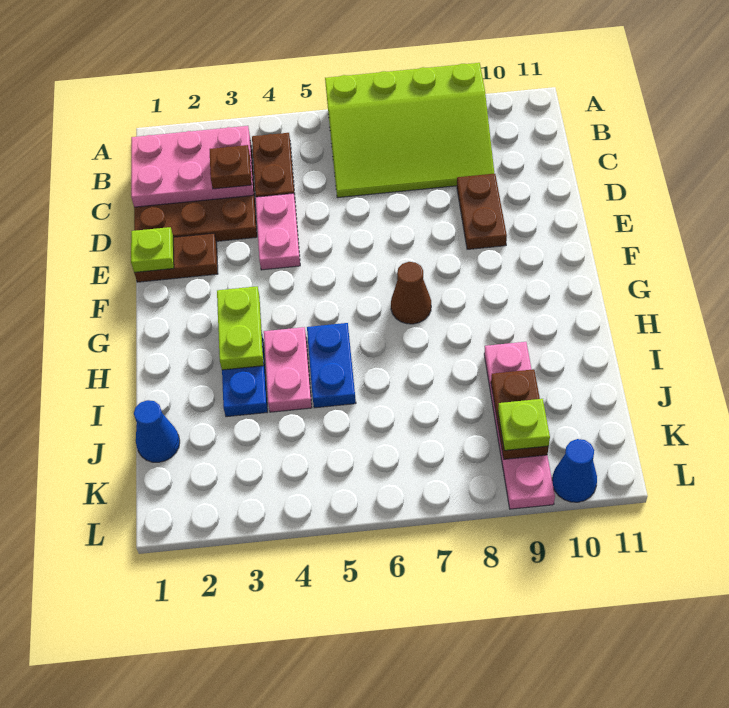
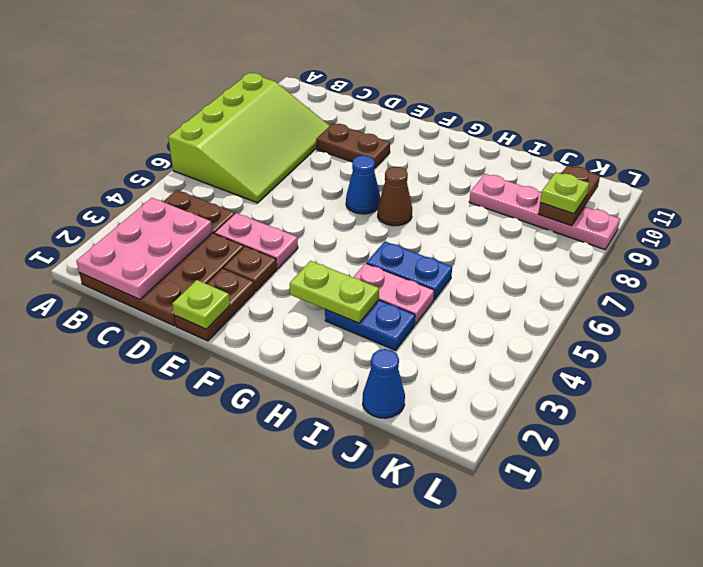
brown plate C3 level 3 -> brown plate E3 level 1
brown plate J9:K9 level 2 -> brown plate K9:K10 level 2
blue cone L10 level 1 -> blue cone F7 level 1

